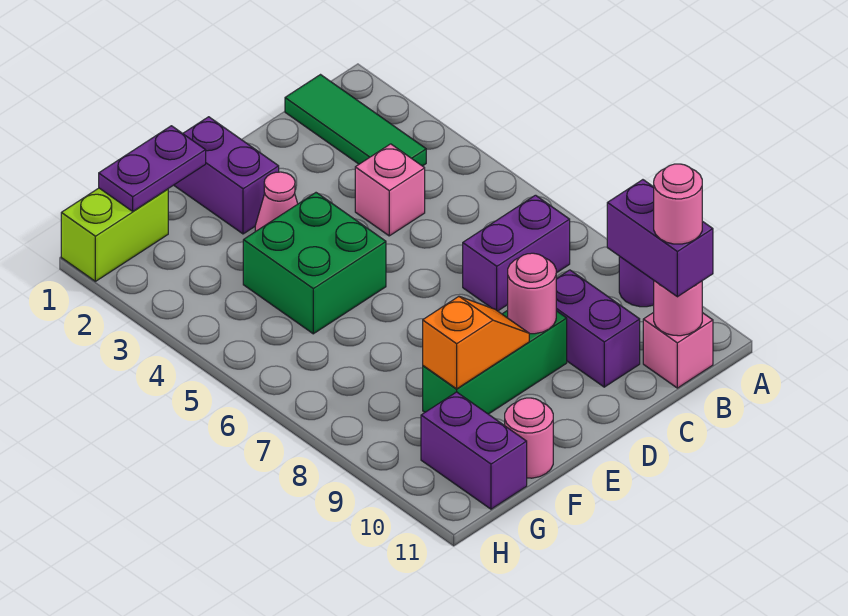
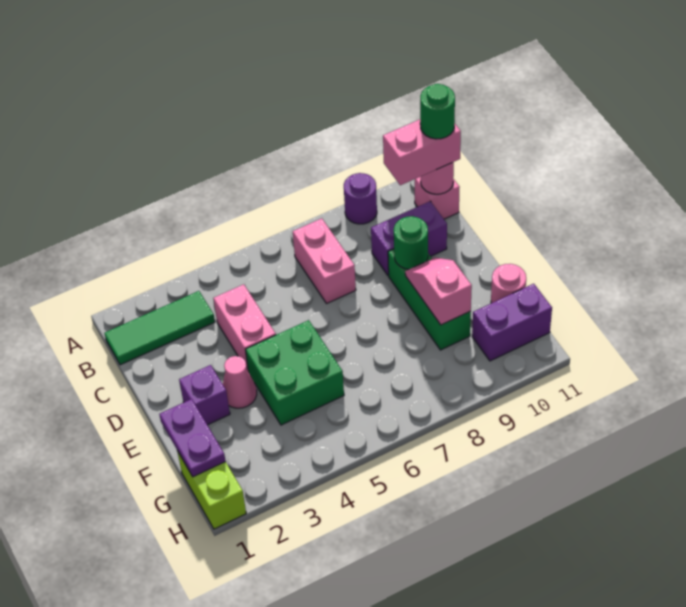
purple brick B7:C7 level 1 -> pink brick B7:C7 level 1
purple brick B10:B11 level 3 -> pink brick B10:B11 level 3
pink round brick B11 level 4 -> green round brick B11 level 4
pink brick C4 level 1 -> pink brick C4:D4 level 1
pink round brick D9 level 2 -> green round brick D9 level 2
purple brick E1:E2 level 1 -> purple brick E2 level 1
orange slope E9:F9 level 2 top F -> pink slope E9:F9 level 2 top F

